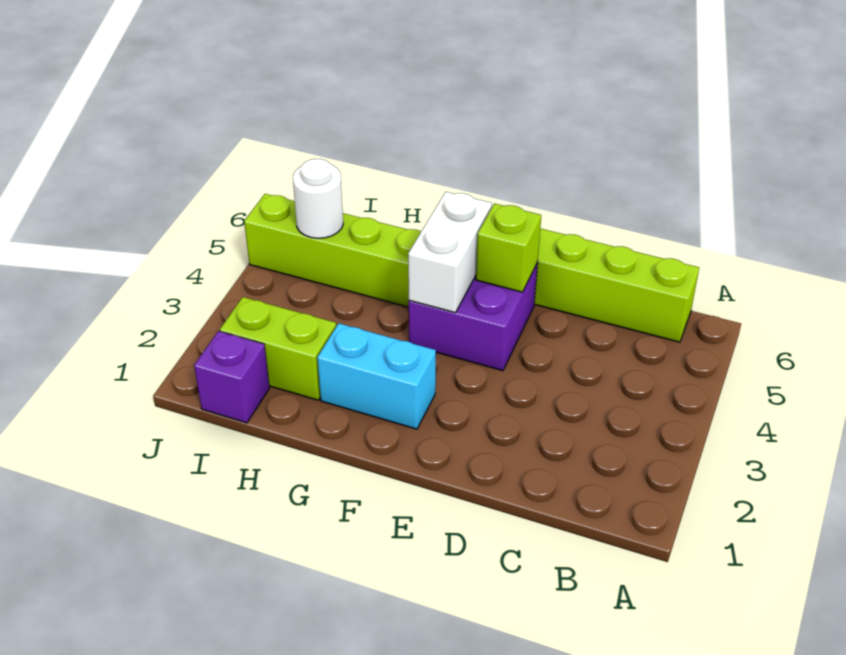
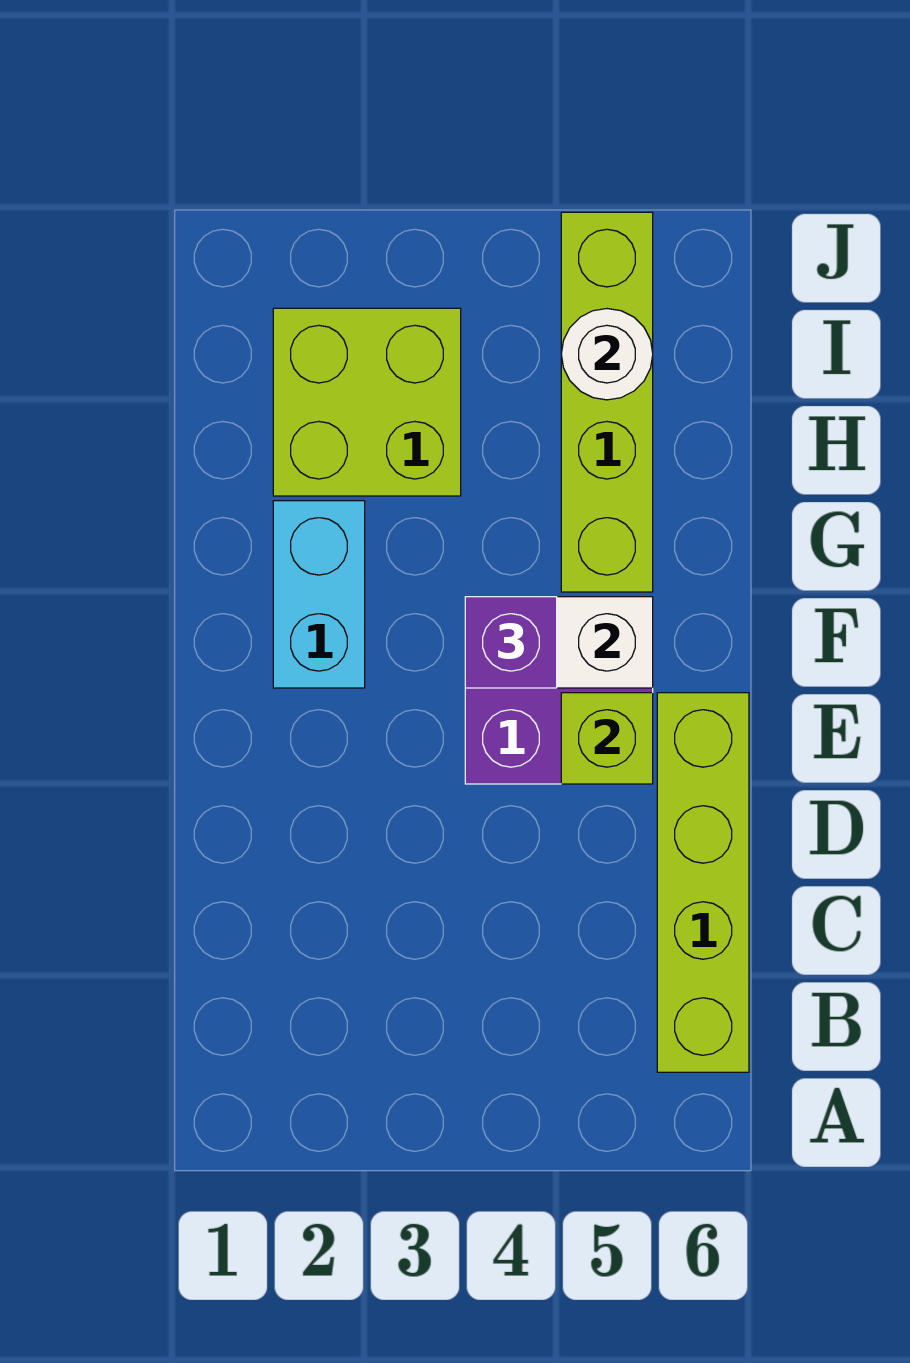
lime brick H2:I2 level 1 -> lime brick H2:I3 level 1
purple brick I1 level 1 -> purple brick F4 level 3

